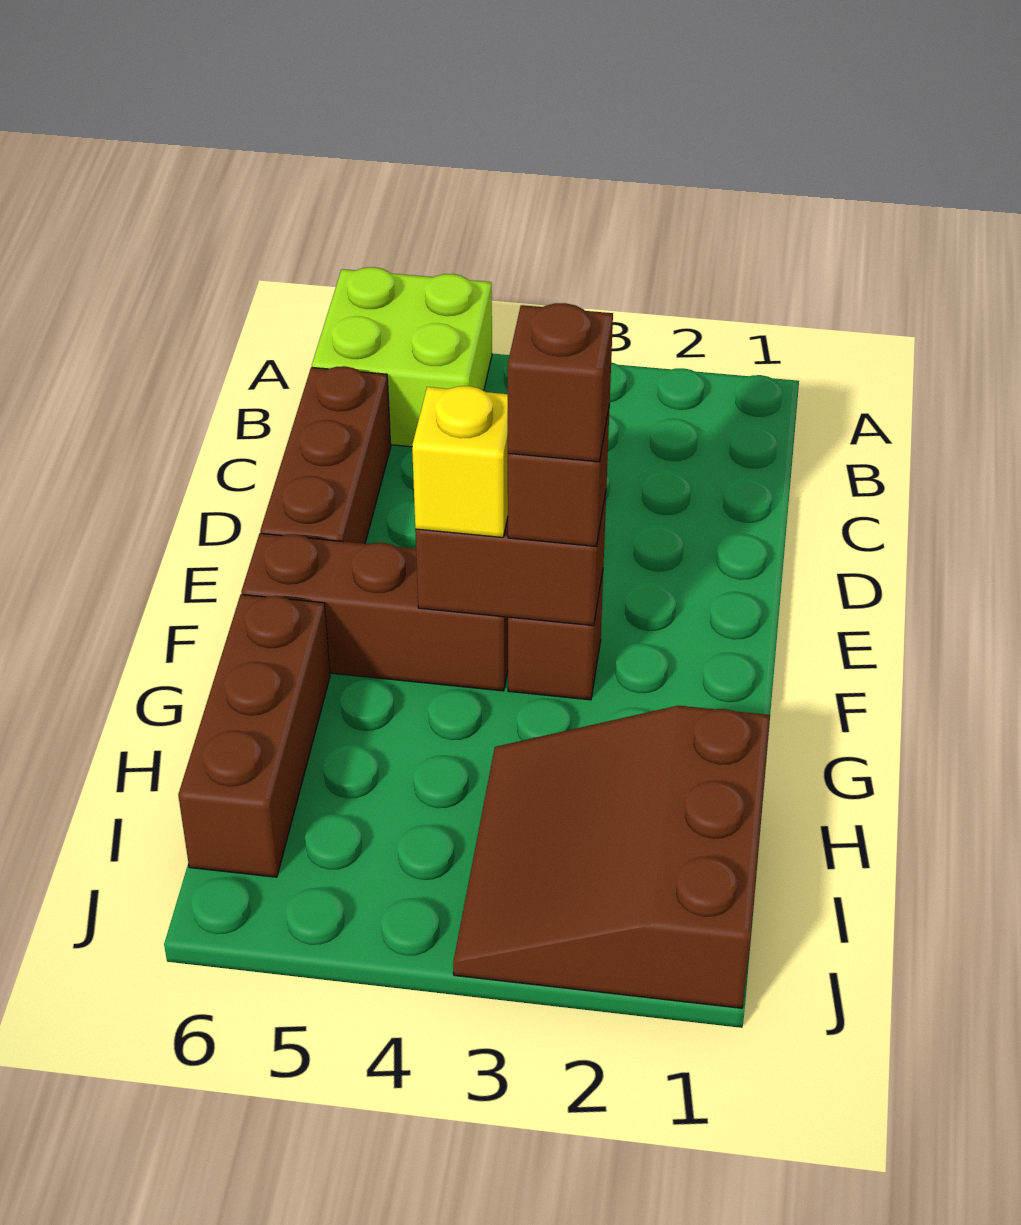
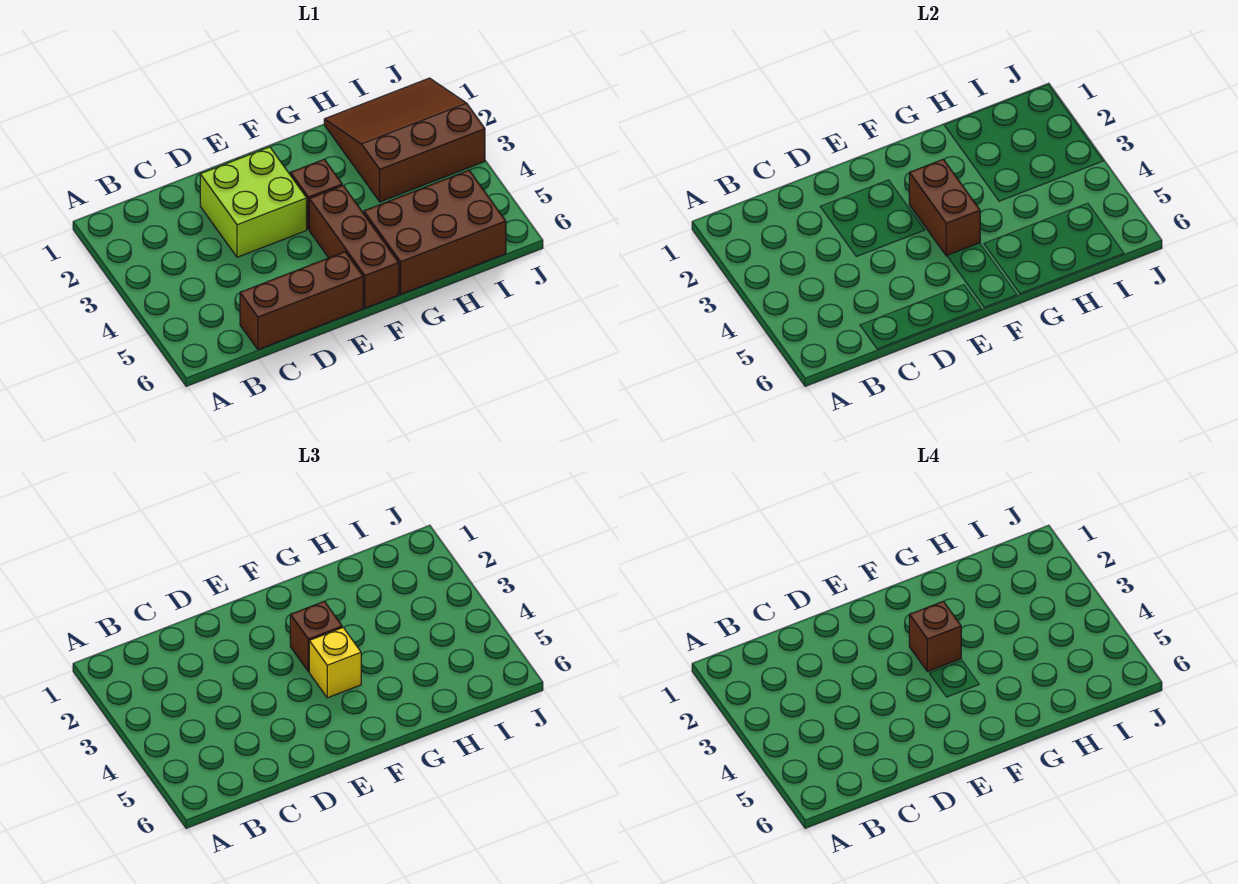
lime brick A5:B6 level 1 -> lime brick D2:E3 level 1
brown brick G6:I6 level 1 -> brown brick G5:I6 level 1
brown slope H1:J3 level 1 top 1 -> brown slope H1:J3 level 1 top 3

